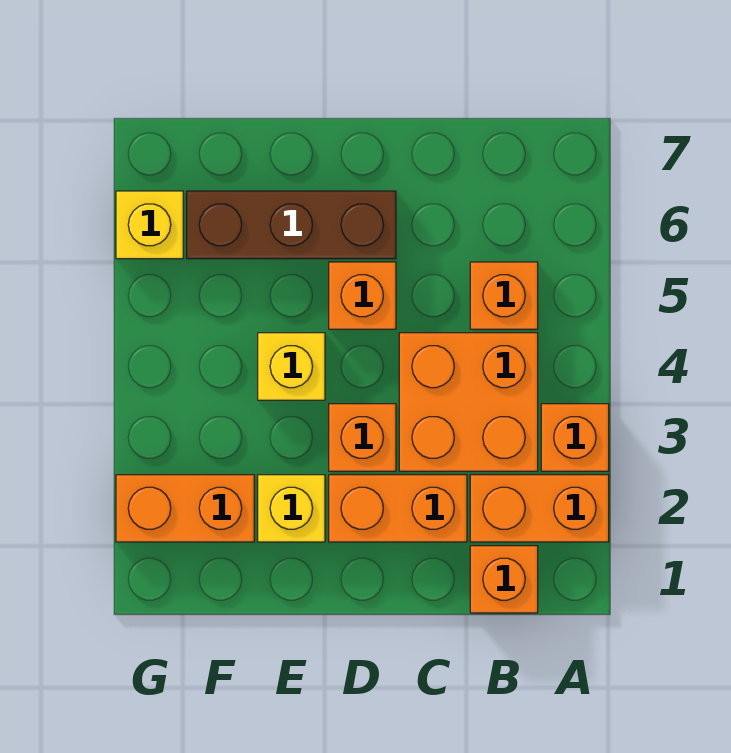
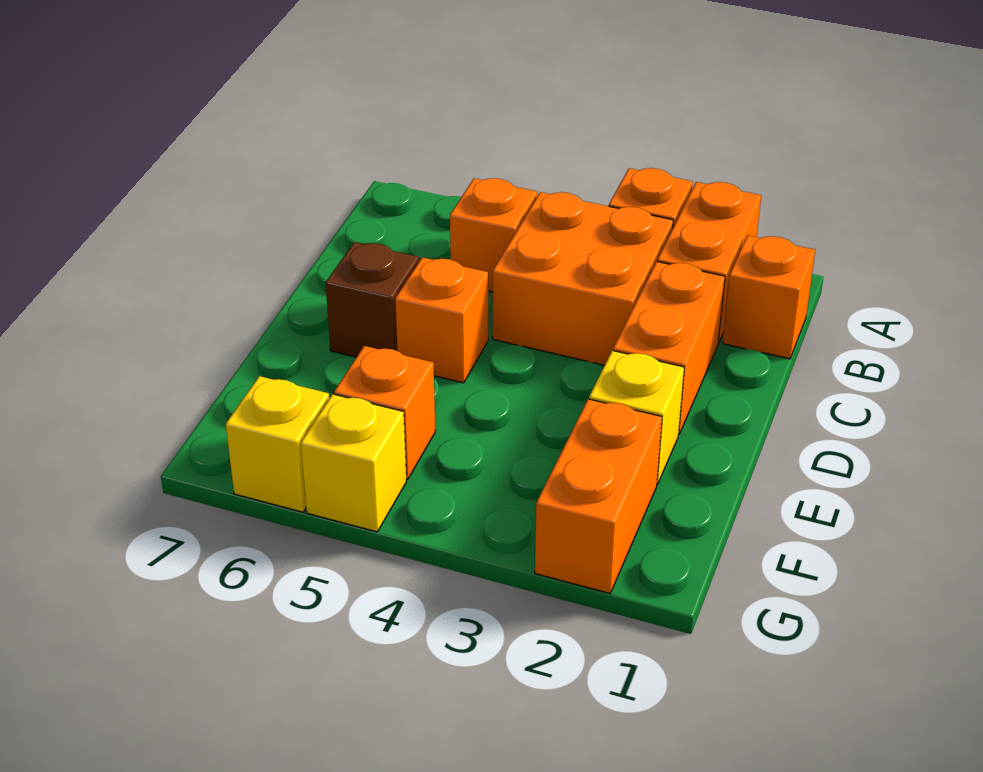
orange brick D3 level 1 -> orange brick F5 level 1
brown brick D6:F6 level 1 -> brown brick D6 level 1
yellow brick E4 level 1 -> yellow brick G5 level 1

